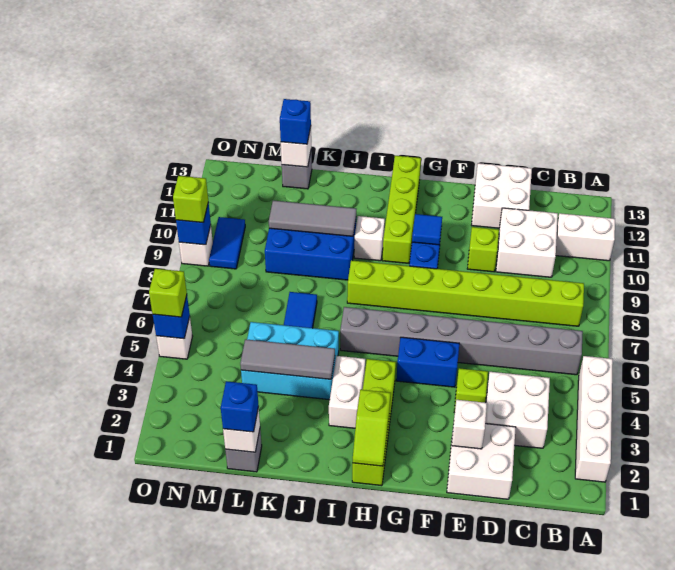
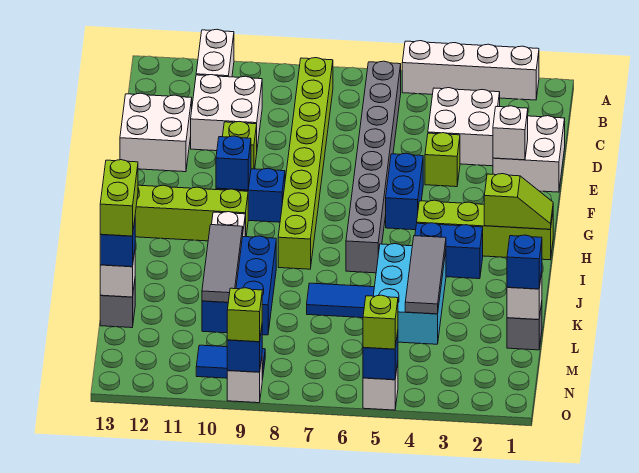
blue tile G10 level 2 -> blue brick G10 level 2
white brick I3:I4 level 1 -> blue brick I3:I4 level 1
none -> lime brick K13:L13 level 4

